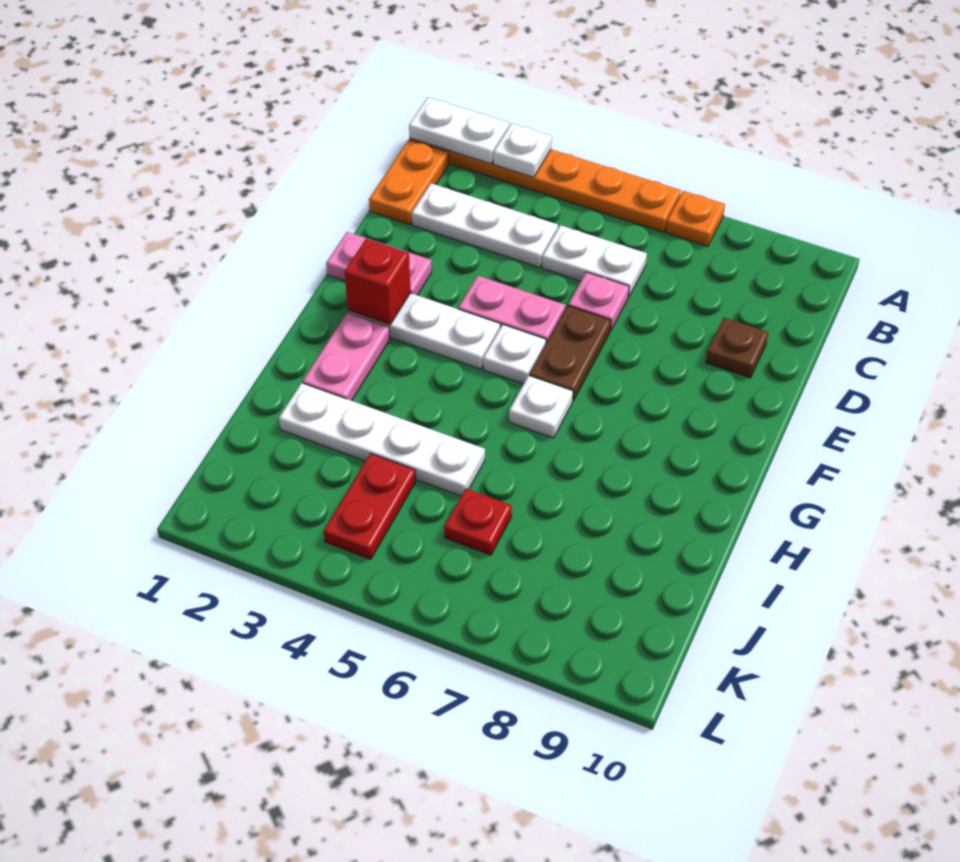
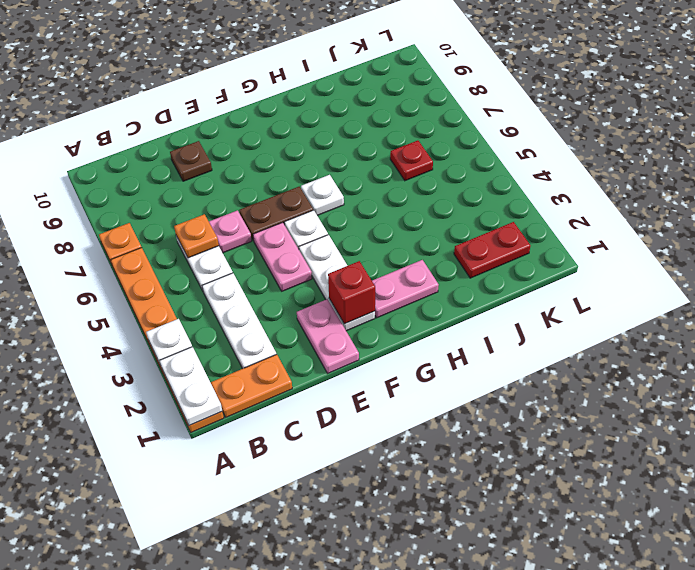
none -> orange plate C6 level 2
white plate I2:I5 level 1 -> none
red plate J4:K4 level 1 -> red plate J2:K2 level 1

